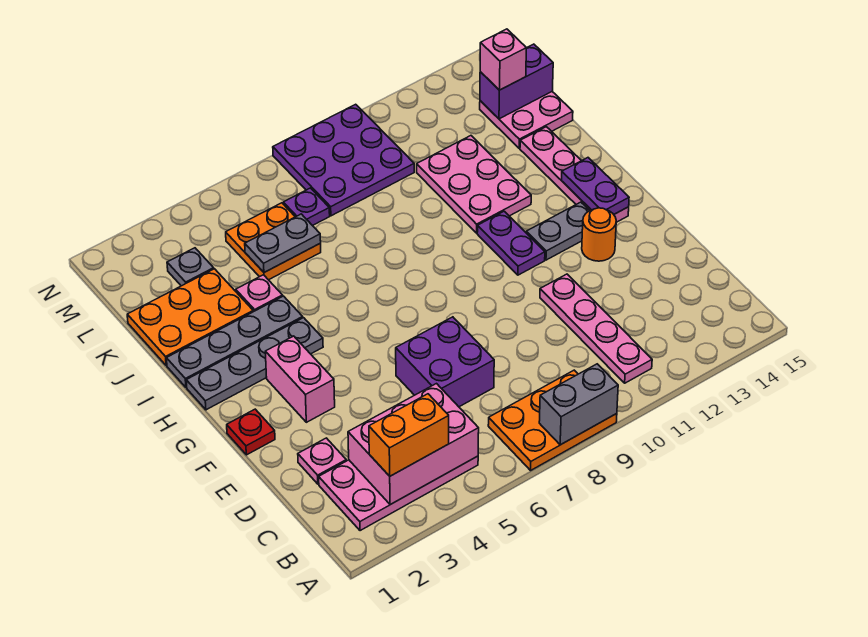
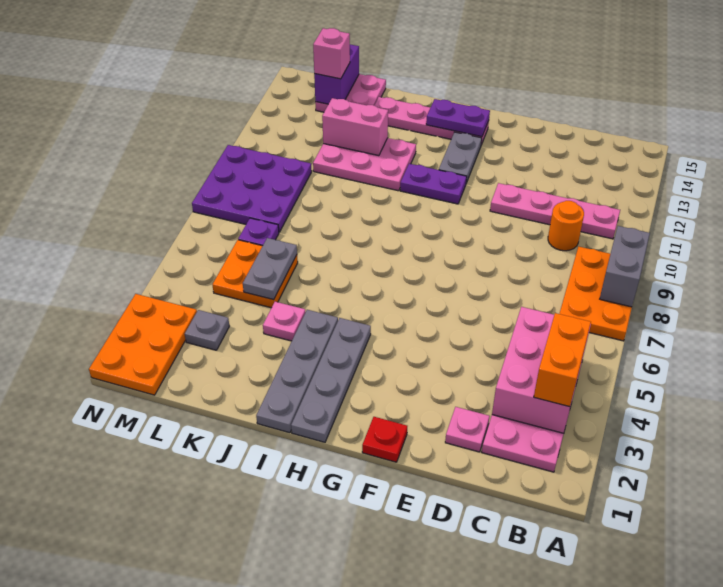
purple brick D6:E7 level 1 -> none
pink brick F3:G3 level 1 -> pink brick J12:K12 level 2
orange round brick F13 level 1 -> orange round brick C10 level 1
orange plate J1:K3 level 1 -> orange plate M1:N3 level 1

